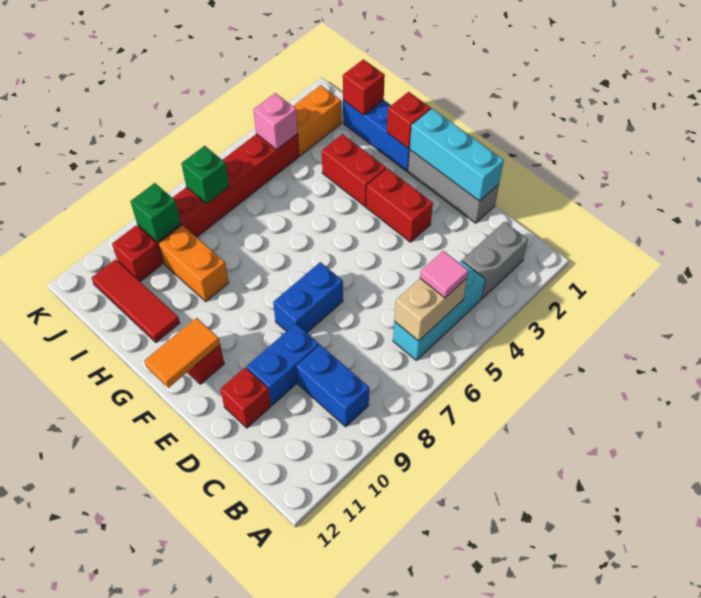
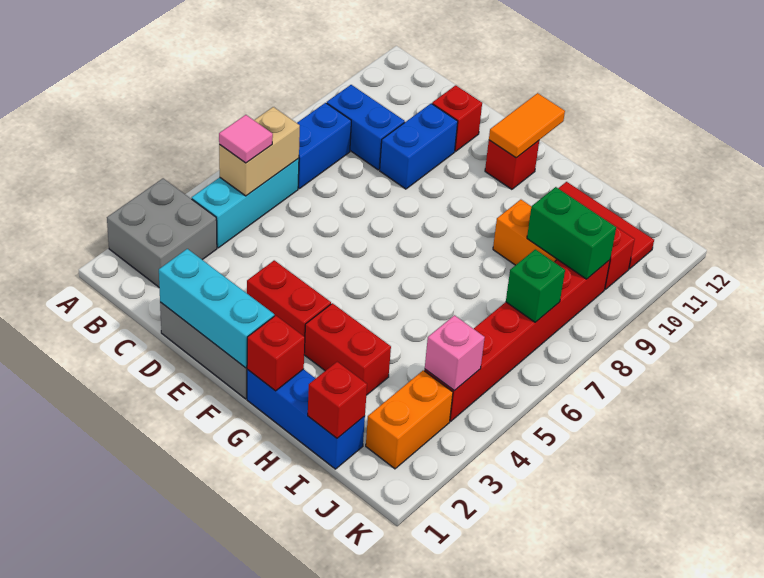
grey brick B2:B3 level 1 -> grey brick A2:B3 level 1
blue brick E7:E8 level 1 -> blue brick B7:B8 level 1
green brick J9 level 2 -> green brick I9:J9 level 2

